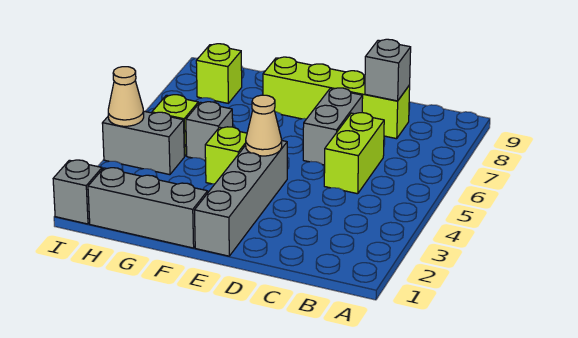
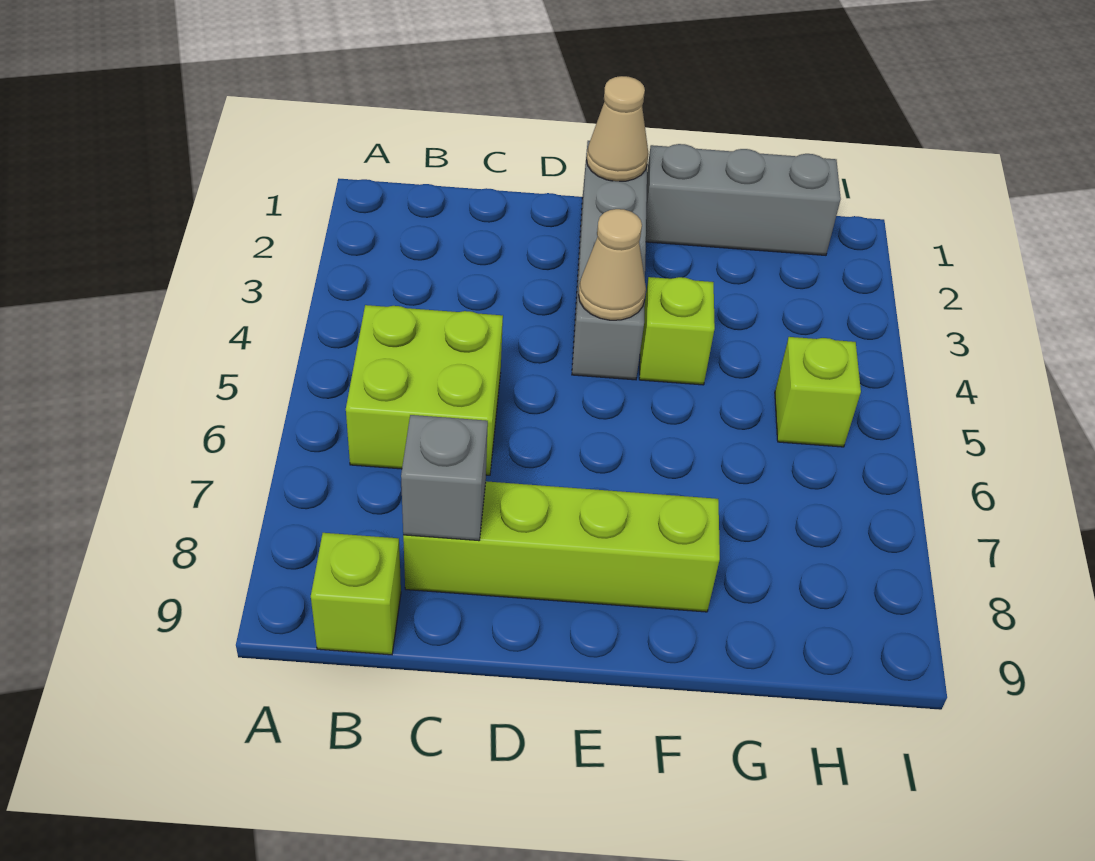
lime brick C5:C6 level 1 -> lime brick B5:C6 level 1
grey brick D6:D7 level 1 -> none
grey brick G5 level 1 -> none
grey brick H4:I4 level 1 -> none
lime brick H8 level 1 -> lime brick B9 level 1
grey brick I1 level 1 -> none
tan cone I4 level 2 -> tan cone E1 level 2

